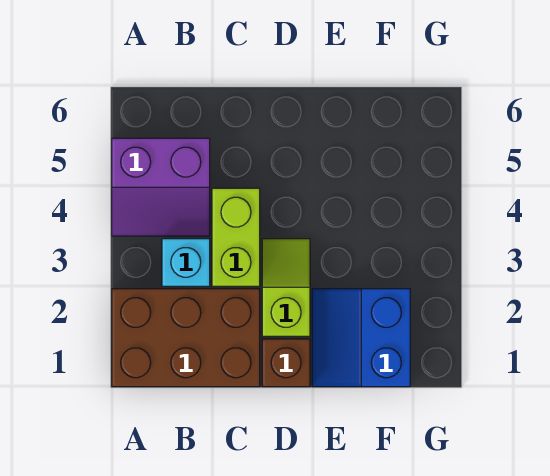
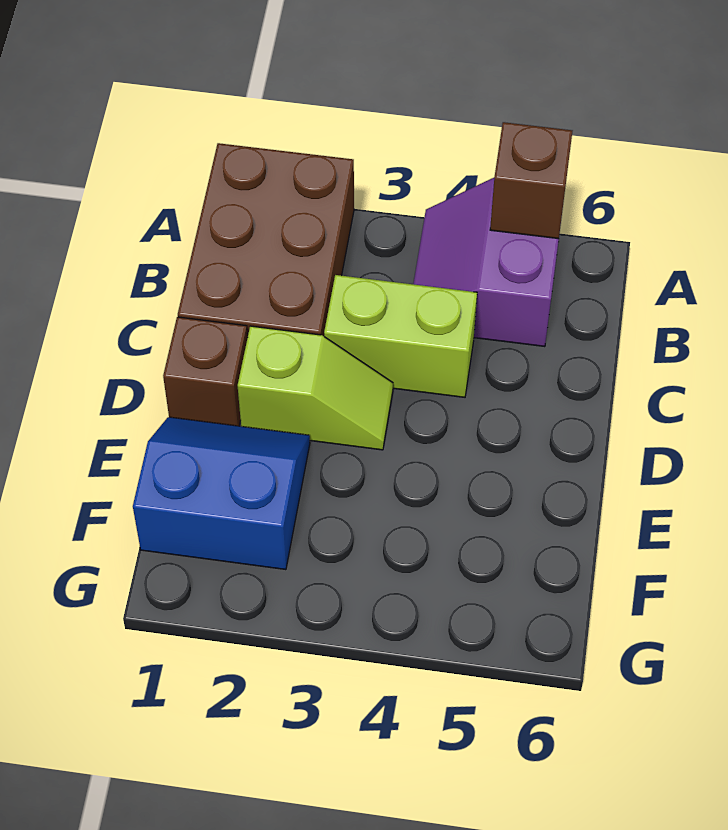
none -> brown brick A5 level 2
cyan brick B3 level 1 -> none

